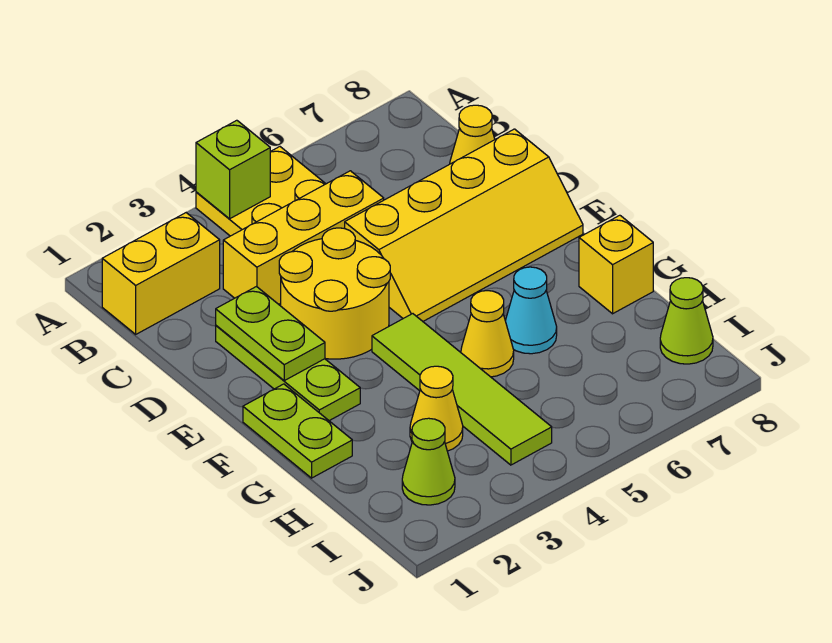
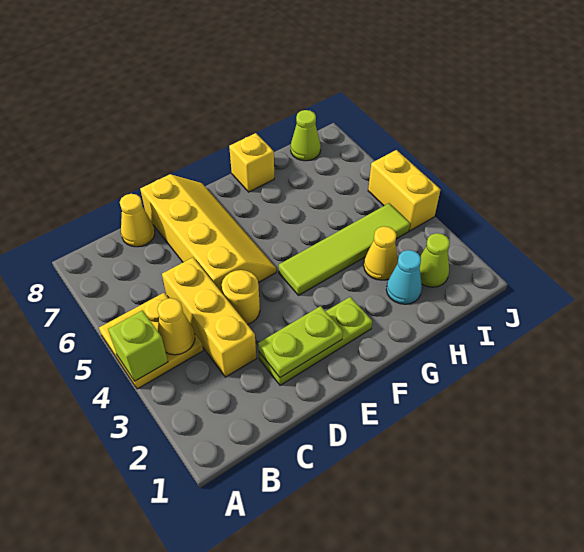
yellow brick B1:B2 level 1 -> yellow brick J4:J5 level 1
yellow round brick D3:E4 level 1 -> yellow round brick D4 level 1
lime plate F1:G1 level 1 -> none
yellow cone G5 level 1 -> yellow cone B4 level 2
cyan cone G6 level 1 -> cyan cone H2 level 1

